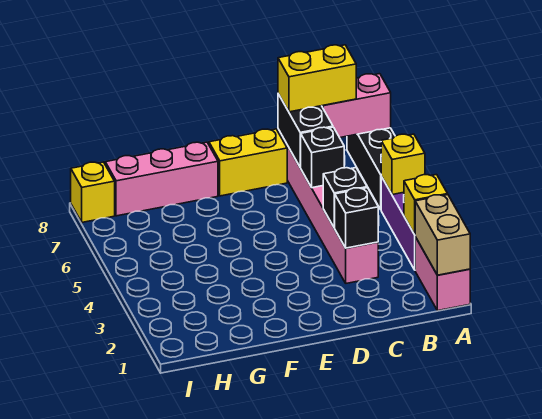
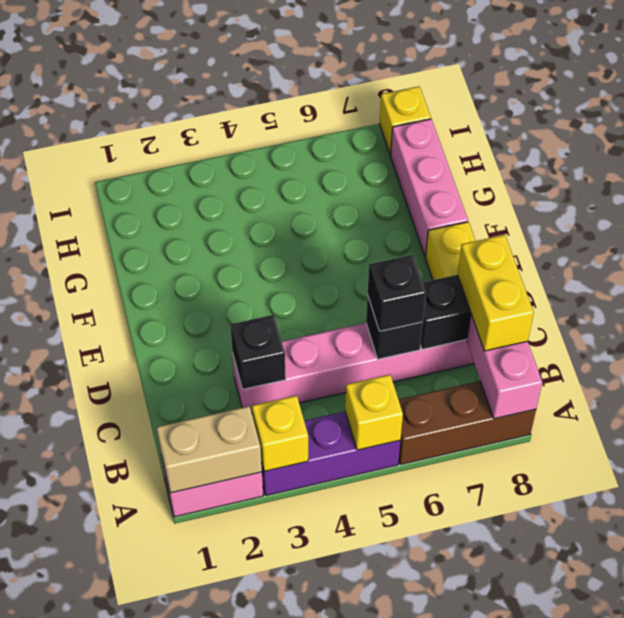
black brick A6:A8 level 1 -> brown brick A6:A8 level 1
black brick C4 level 2 -> black brick C6 level 3

